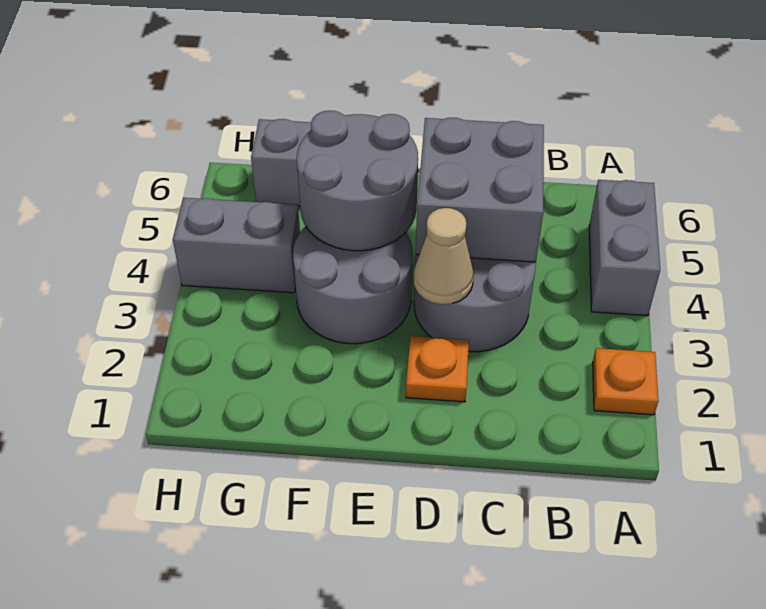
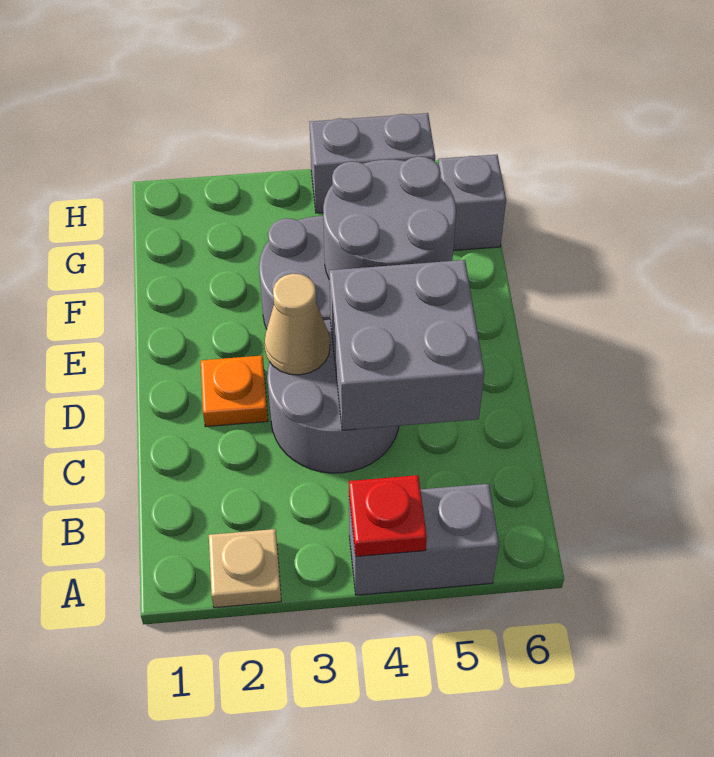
orange plate A2 level 1 -> tan plate A2 level 1
none -> red plate A4 level 2
grey brick G4:H4 level 1 -> grey brick H4:H5 level 1

